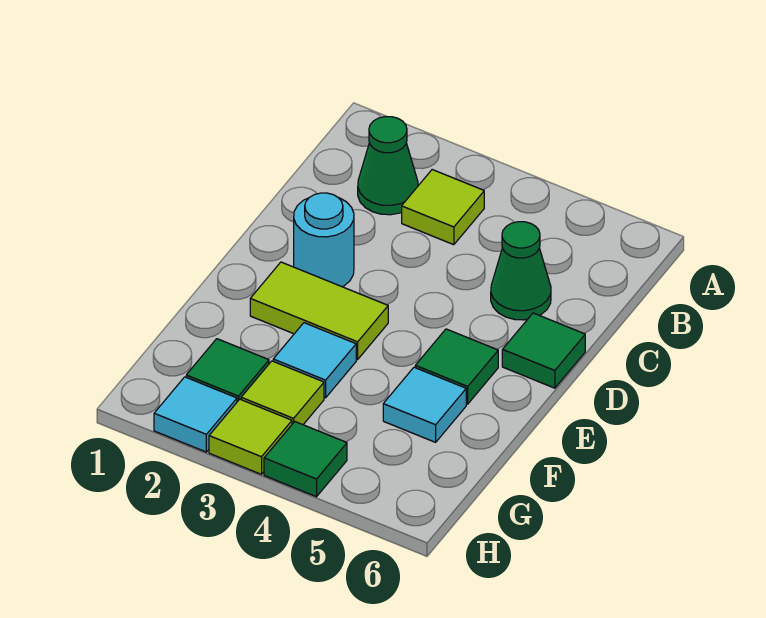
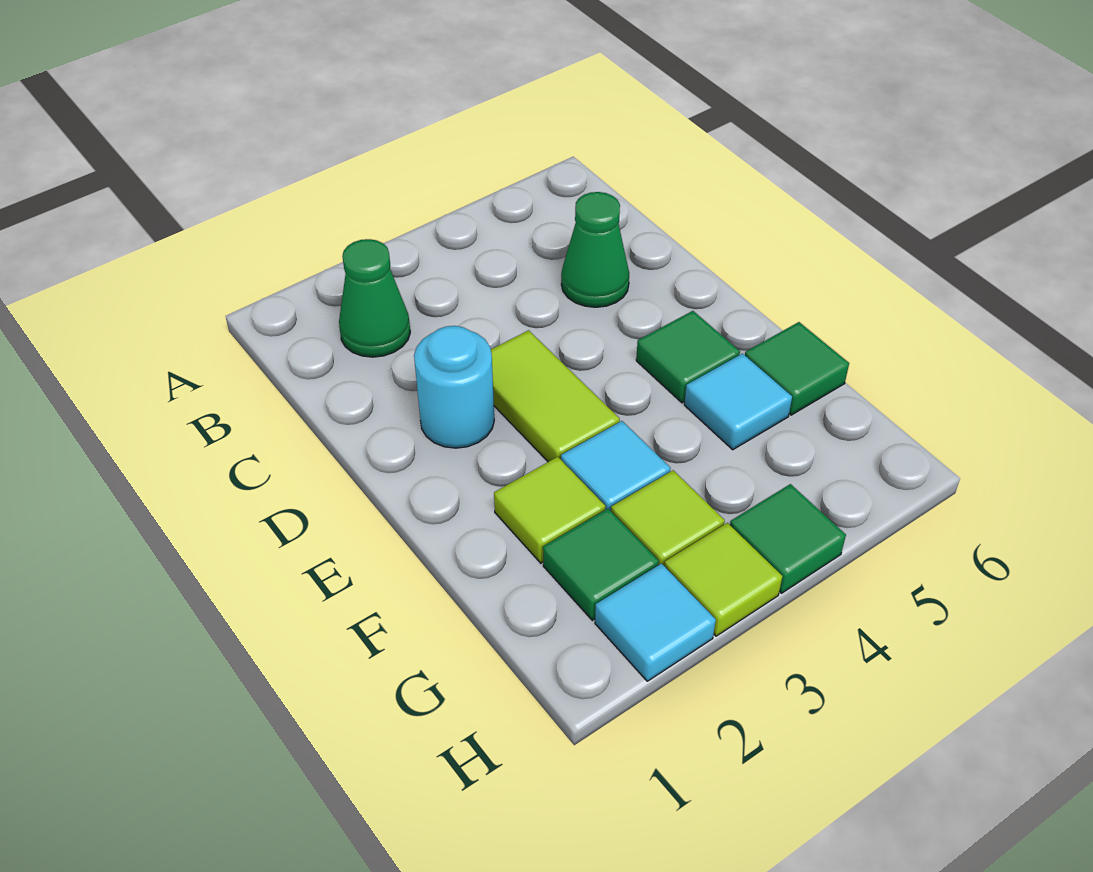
lime tile B3 level 1 -> lime tile F2 level 1
green tile D6 level 1 -> green tile F6 level 1
lime tile E2:E3 level 1 -> lime tile D3:E3 level 1

